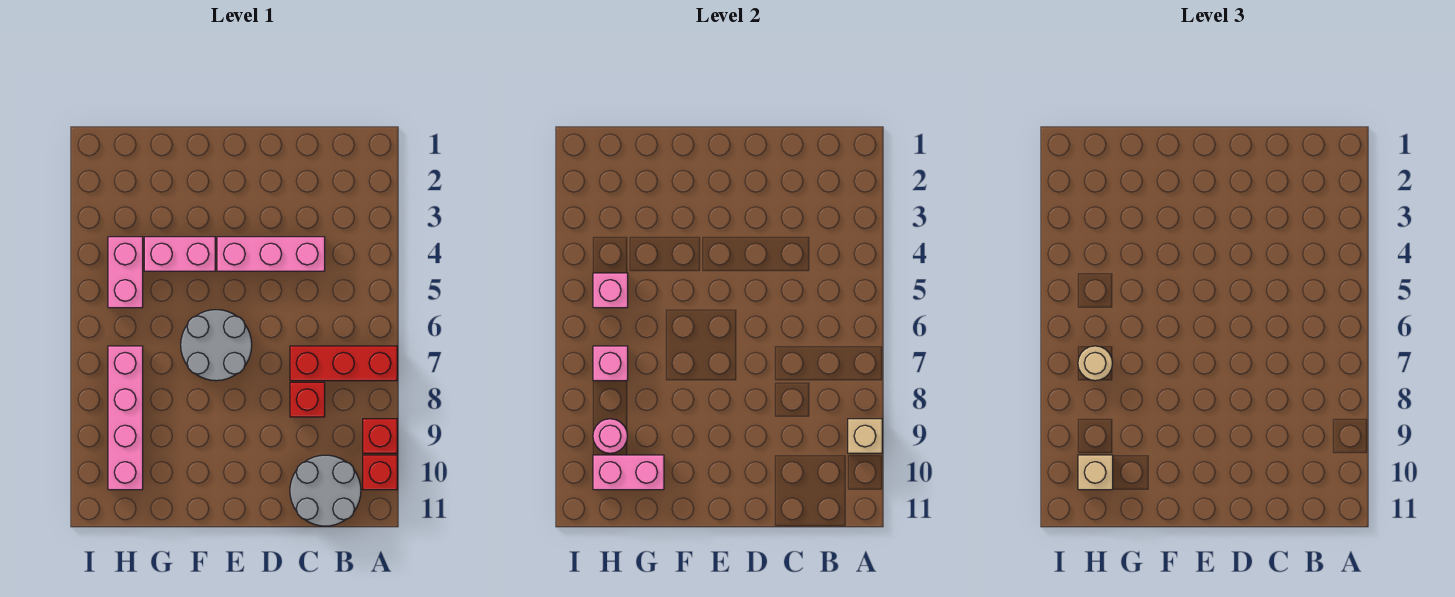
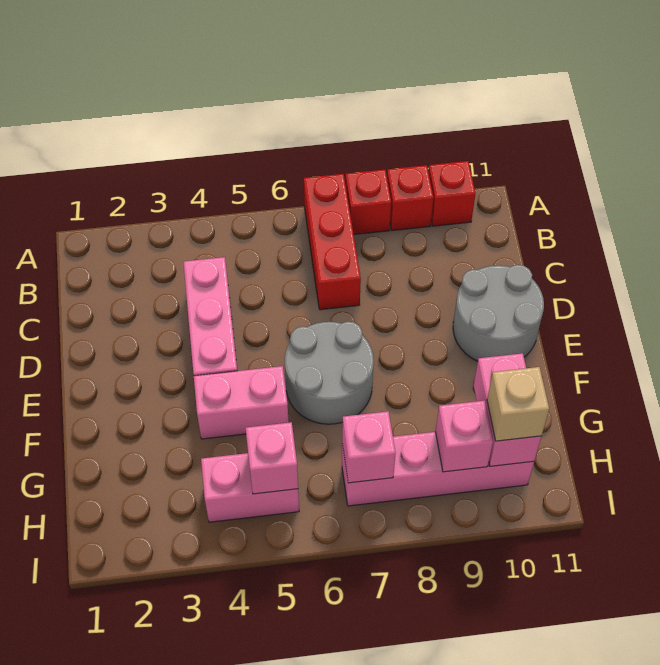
tan brick A9 level 2 -> none
grey round brick B10:C11 level 1 -> grey round brick D10:E11 level 1
red brick C8 level 1 -> red brick A8 level 1
pink brick F4:G4 level 1 -> pink brick F4:F5 level 1
tan round brick H7 level 3 -> none
pink round brick H9 level 2 -> pink brick H9 level 2

